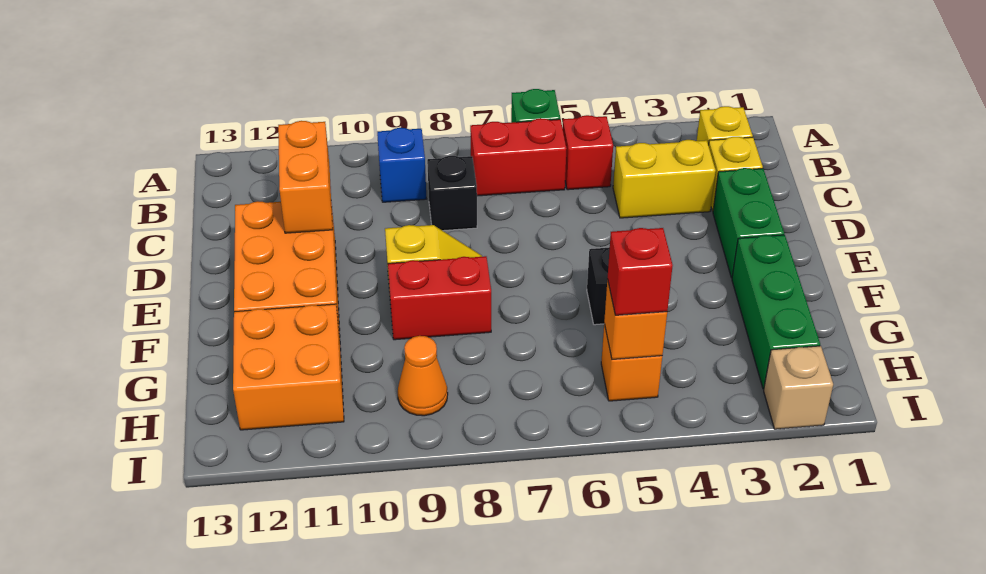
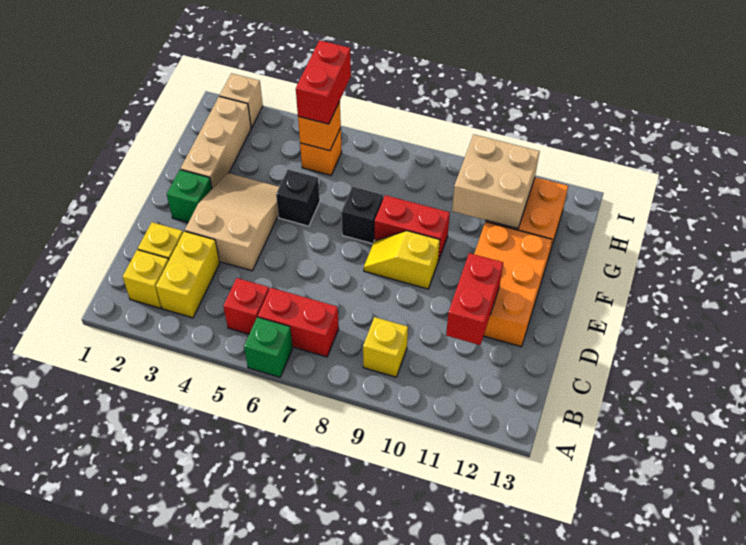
blue brick B9 level 1 -> yellow brick B9 level 1
yellow brick C3:C4 level 1 -> yellow brick B3:C3 level 1
black brick C8 level 1 -> black brick F7 level 1
orange brick C11:D11 level 2 -> red brick C11:D11 level 2
green brick D2:E2 level 1 -> green brick E2 level 1
none -> tan slope D3:F4 level 1 top D
green brick F2:H2 level 1 -> tan brick F2:H2 level 1
none -> tan brick G10:H11 level 2
red brick H5 level 3 -> red brick H5:I5 level 3
orange cone H9 level 1 -> none

